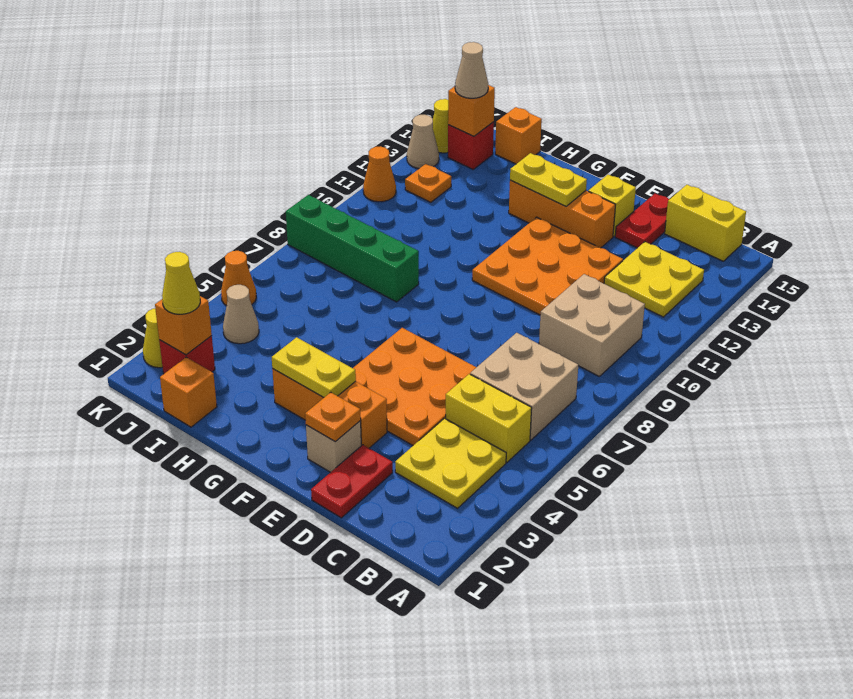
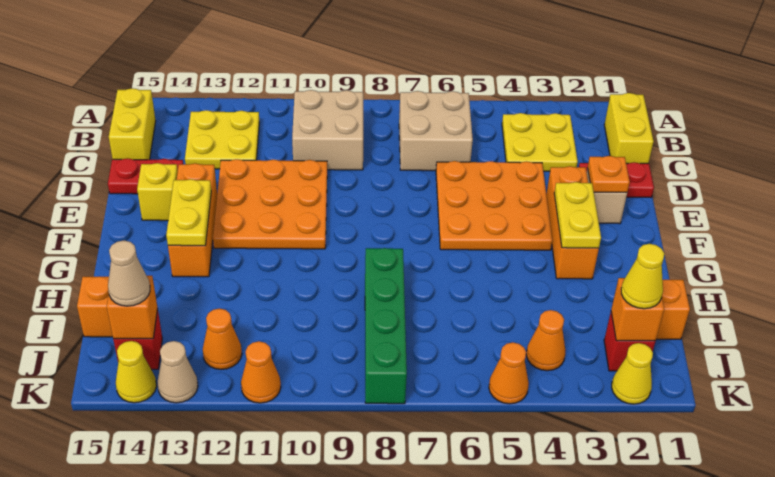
yellow brick B5:C5 level 1 -> yellow brick B1:C1 level 1
tan cone J4 level 1 -> orange cone J4 level 1
orange plate J12 level 1 -> orange cone J12 level 1

